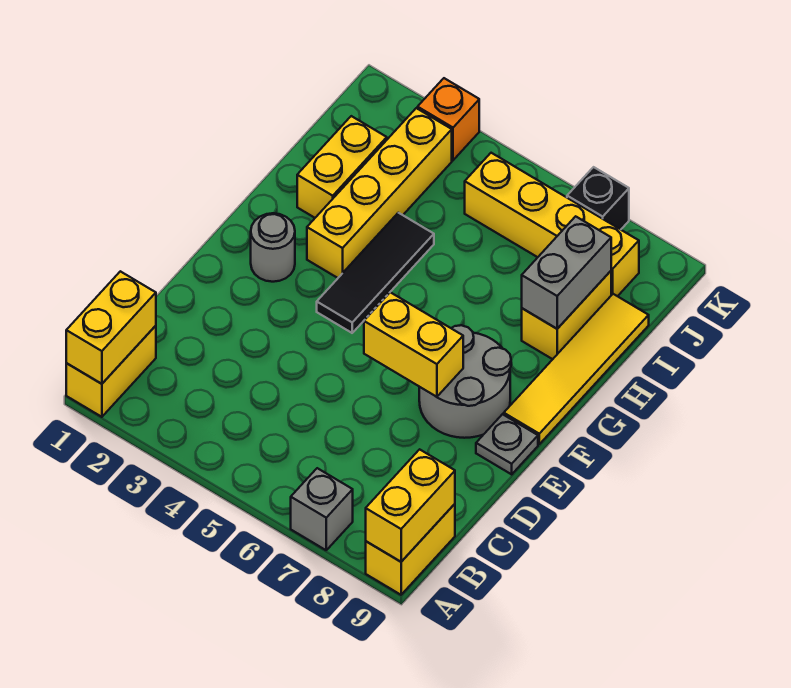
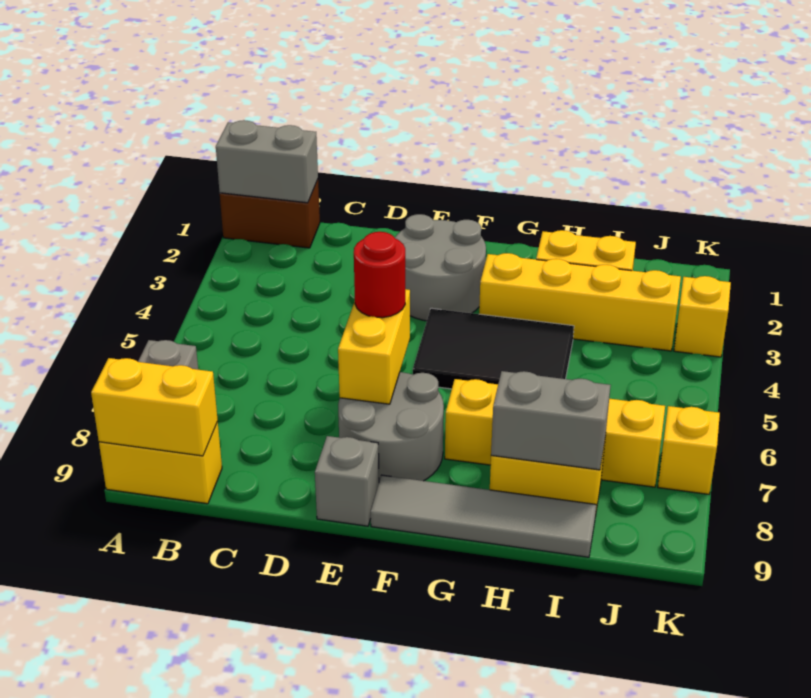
yellow brick A1:B1 level 1 -> brown brick A1:B1 level 1
yellow brick A1:B1 level 2 -> grey brick A1:B1 level 2
none -> red round brick E6 level 3
grey plate E9 level 1 -> grey brick E9 level 1
grey round brick F2 level 1 -> grey round brick E2:F3 level 1
black tile F4:H4 level 1 -> black tile F4:H5 level 1
yellow tile F9:I9 level 1 -> grey tile F9:I9 level 1
yellow brick J5:J8 level 1 -> yellow brick G7:J7 level 1
orange brick K3 level 1 -> yellow brick K3 level 1
black brick K7 level 1 -> yellow brick K7 level 1

